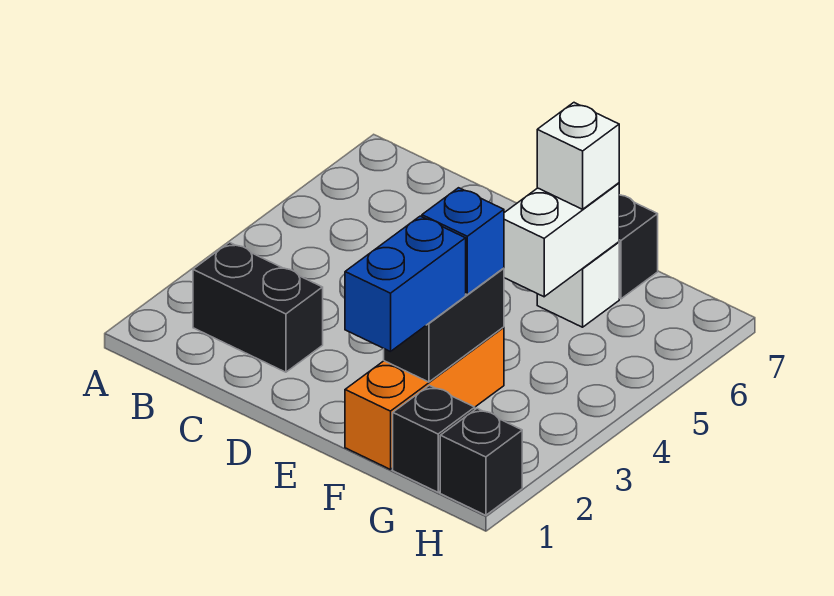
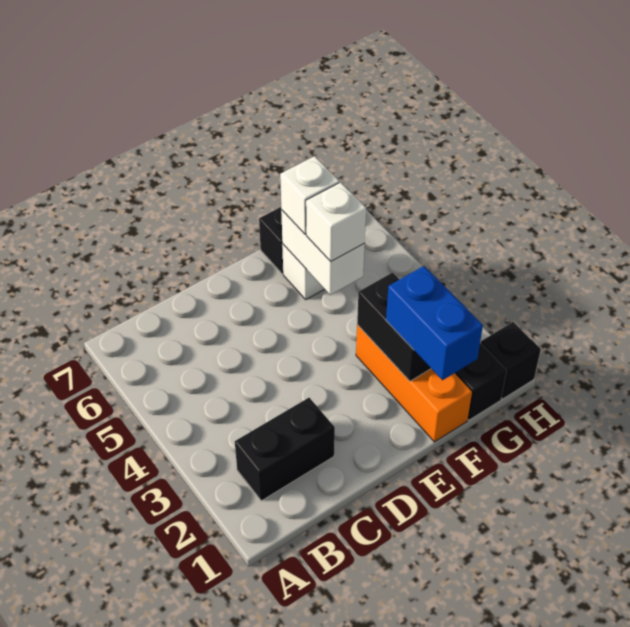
blue brick F3 level 3 -> none
none -> white brick F5 level 3

